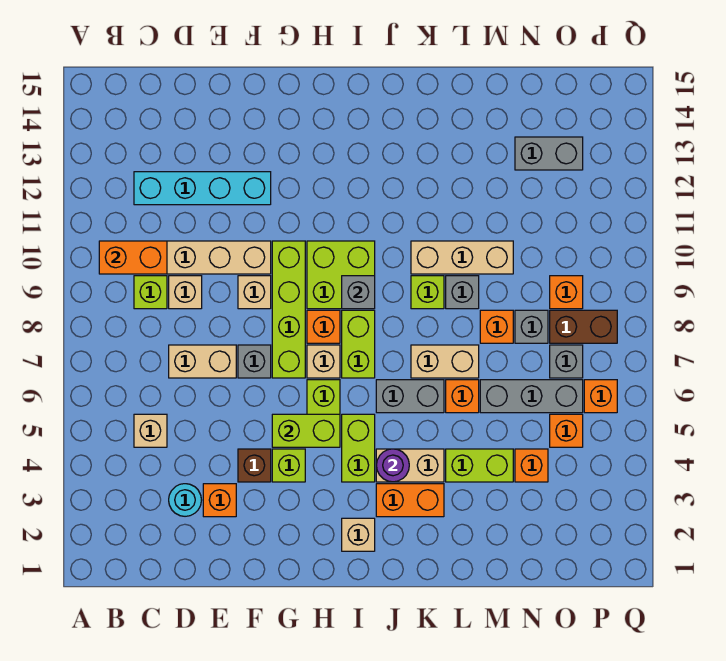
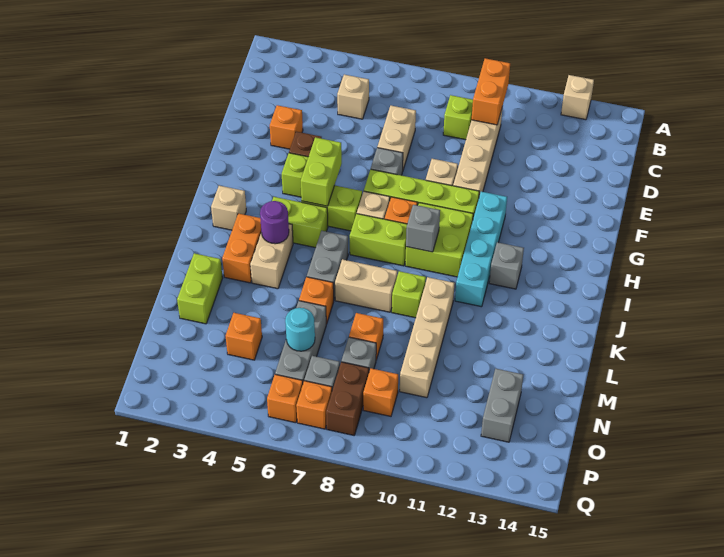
cyan brick C12:F12 level 1 -> cyan brick G11:J11 level 1
cyan round brick D3 level 1 -> cyan round brick N6 level 2
tan brick D9 level 1 -> tan brick A13 level 1
tan brick K7:L7 level 1 -> tan brick K7:K8 level 1
tan brick K10:M10 level 1 -> tan brick K10:N10 level 1
lime brick L4:M4 level 1 -> lime brick L2:M2 level 1
grey brick L9 level 1 -> grey brick I12 level 1
orange brick O5 level 1 -> orange brick P7 level 1

